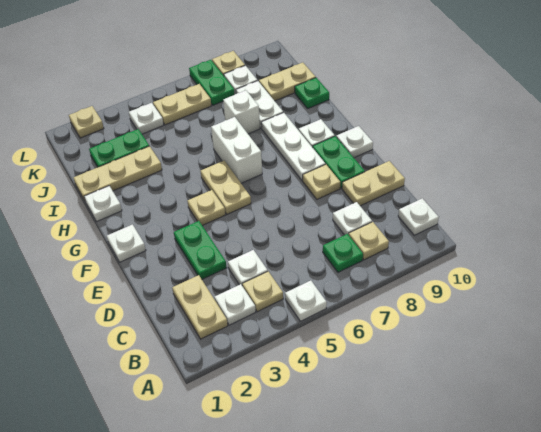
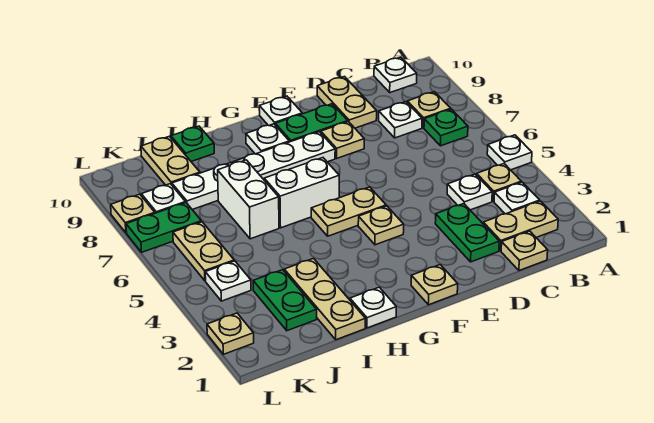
none -> tan plate C1 level 1
green plate D3:E3 level 1 -> green plate D2:D3 level 1
white plate F1 level 1 -> tan plate F1 level 1
white brick I7 level 1 -> white brick I6:I7 level 1

